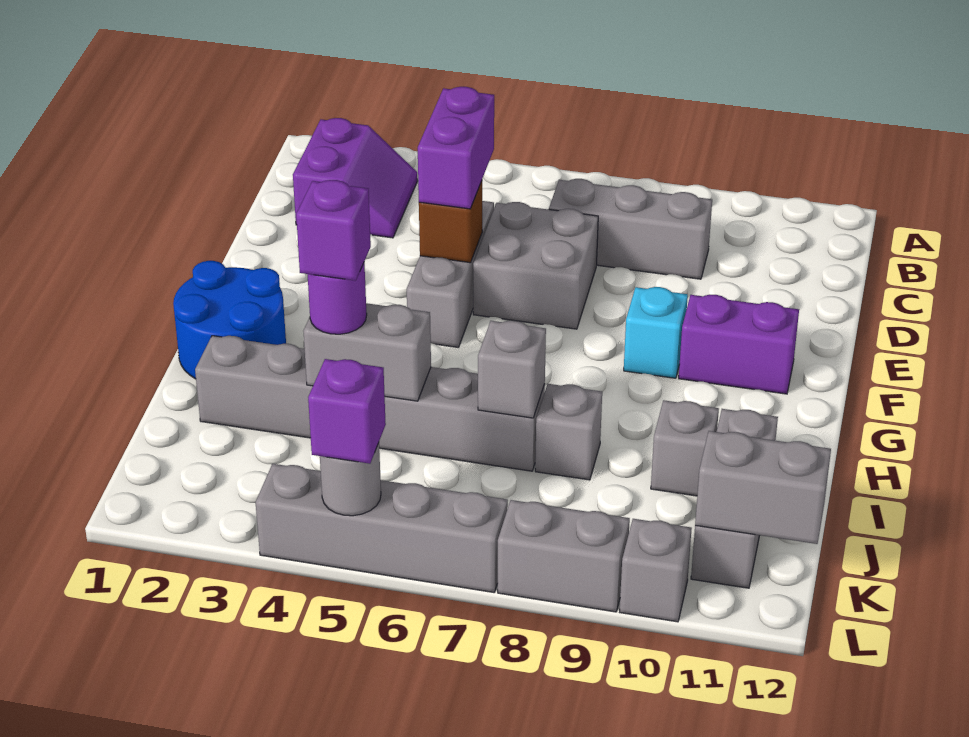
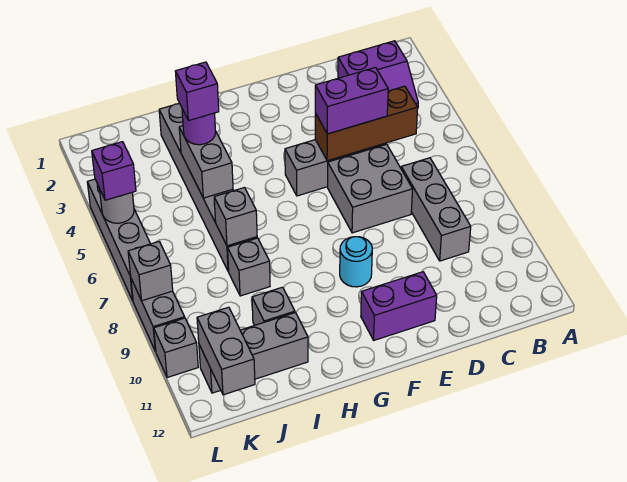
brown brick E5 level 2 -> brown brick C5:E5 level 2
cyan brick F9 level 1 -> cyan round brick F9 level 1
purple brick F10:F11 level 1 -> purple brick E11:F11 level 1
blue round brick G1:H2 level 1 -> none
none -> grey brick L8 level 2

